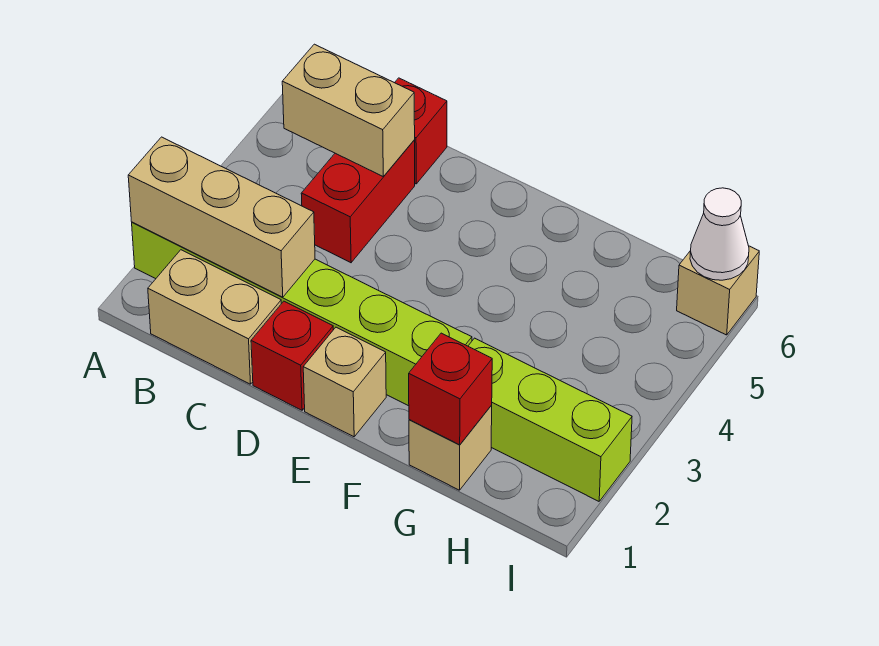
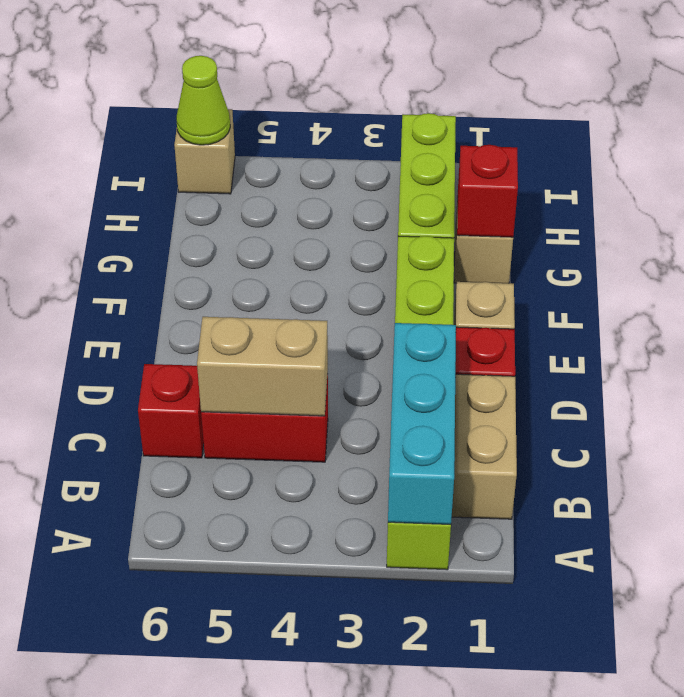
tan brick A2:C2 level 2 -> cyan brick A2:C2 level 2
tan brick B5:C5 level 2 -> tan brick C4:C5 level 2
white cone I6 level 2 -> lime cone I6 level 2

